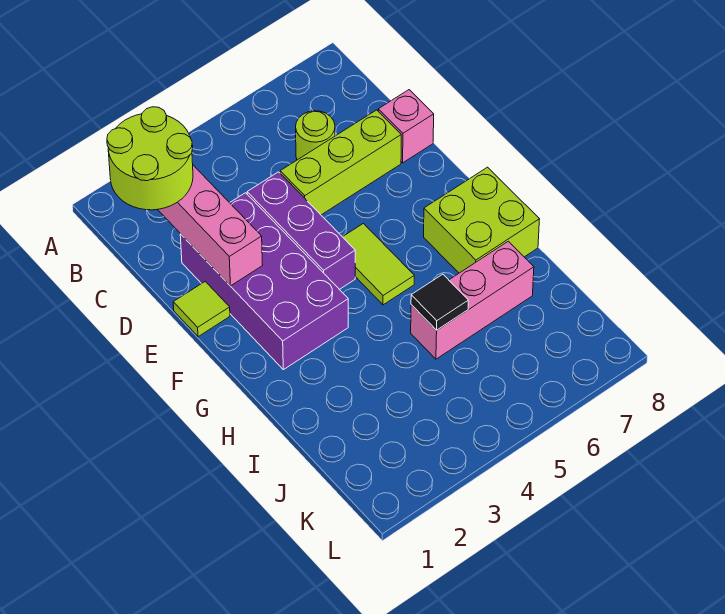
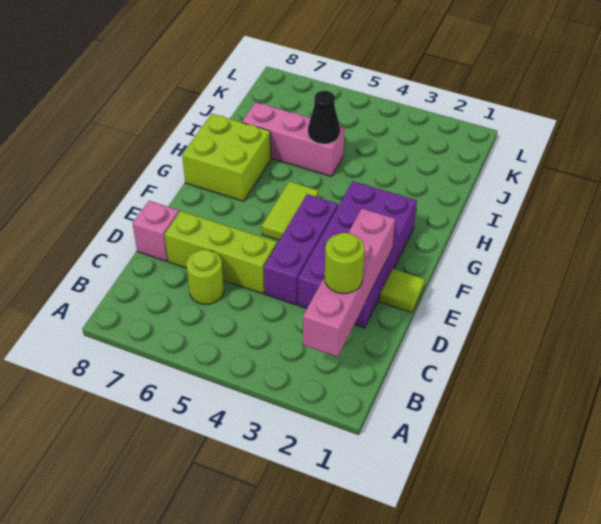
lime round brick B1:C2 level 3 -> lime round brick C2 level 3
black tile I5 level 2 -> black cone I5 level 2

